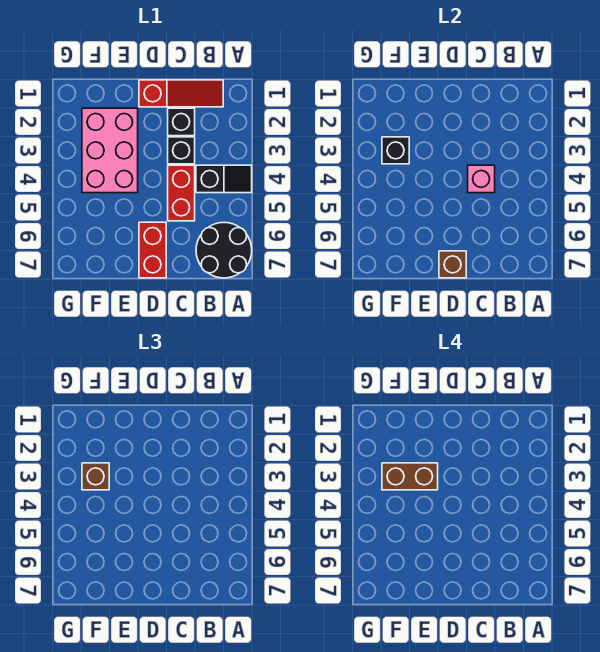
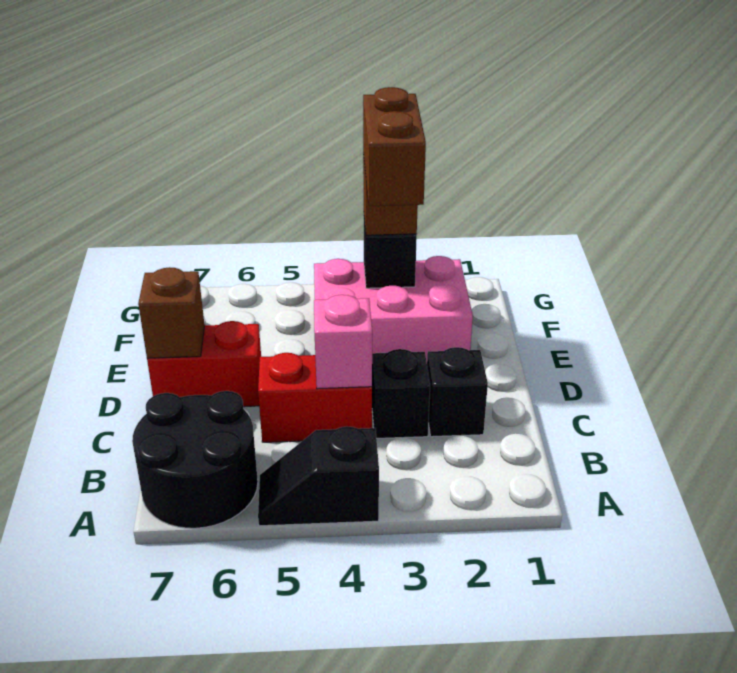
black slope A4:B4 level 1 top B -> black slope A4:A5 level 1 top 4
red slope B1:D1 level 1 top D -> none

